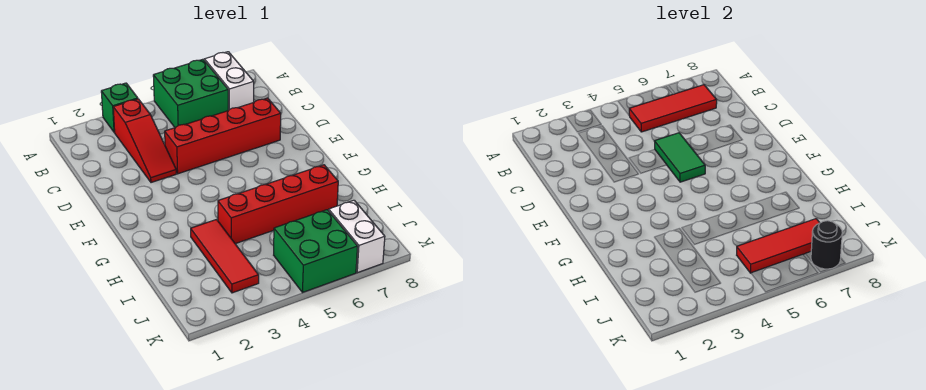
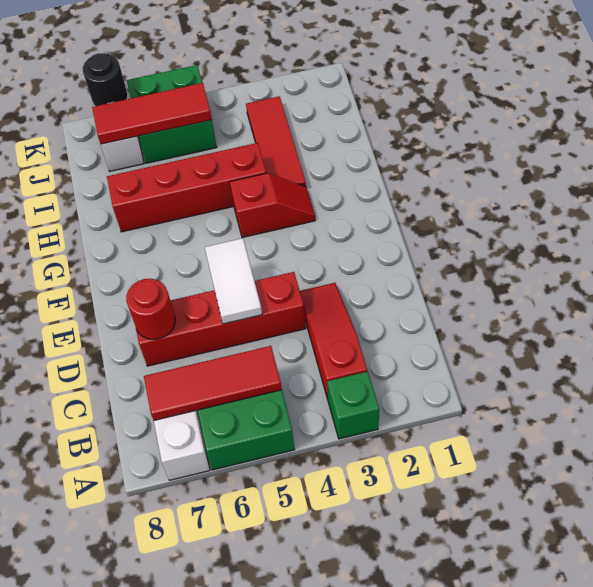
green tile D5:E5 level 2 -> white tile D5:E5 level 2
none -> red round brick D7 level 2
none -> red slope G3:G4 level 1 top 4

